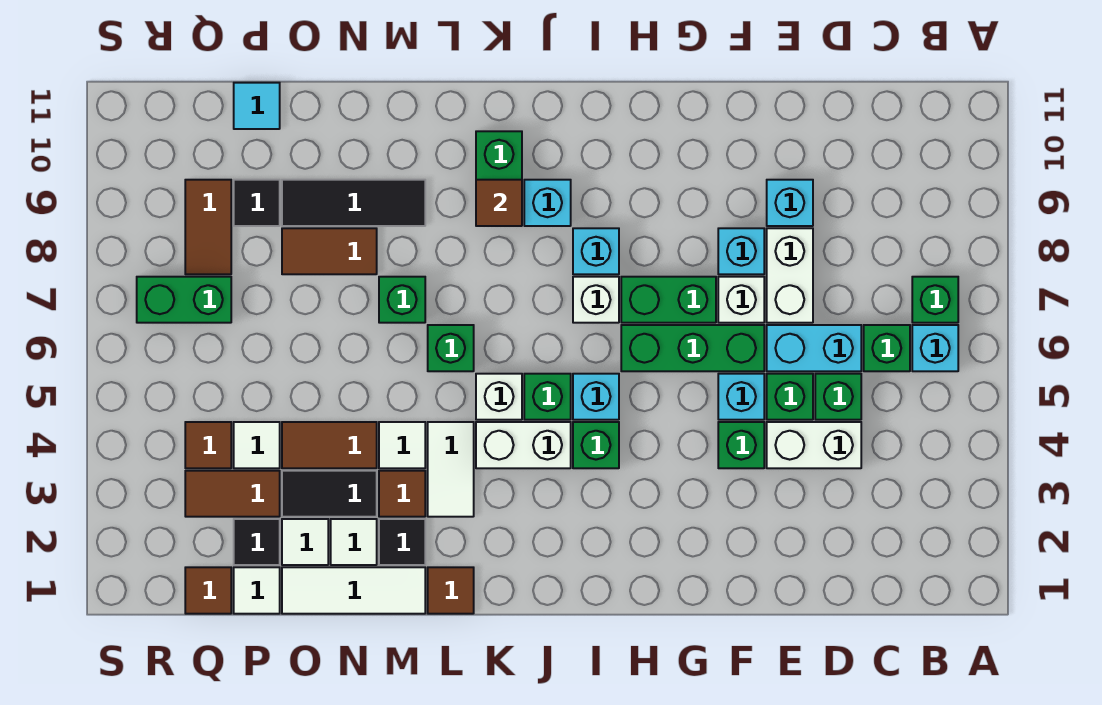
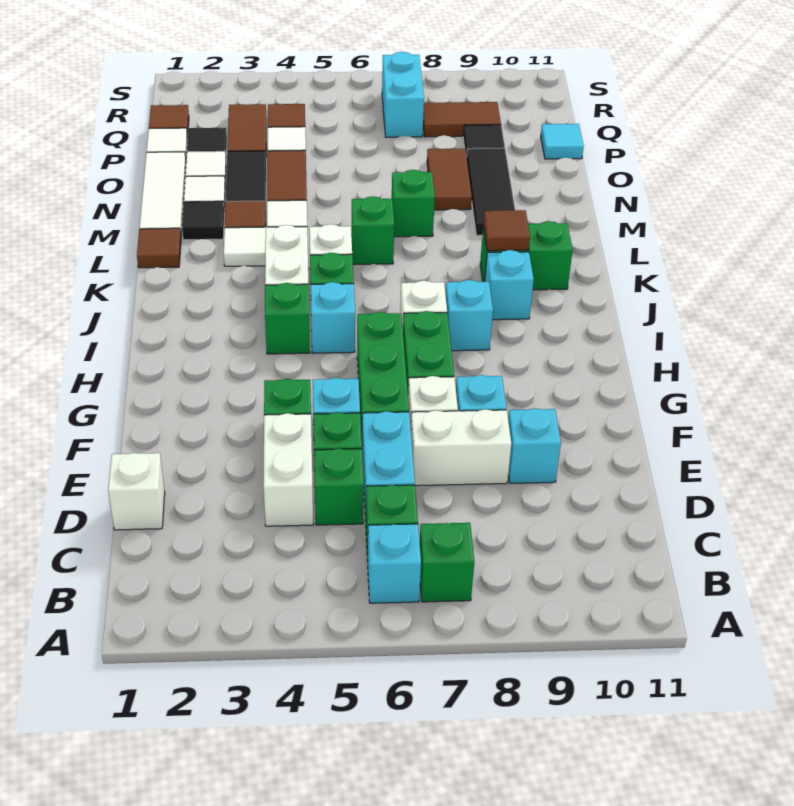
none -> white brick D1 level 1
green brick Q7:R7 level 1 -> cyan brick Q7:R7 level 1

